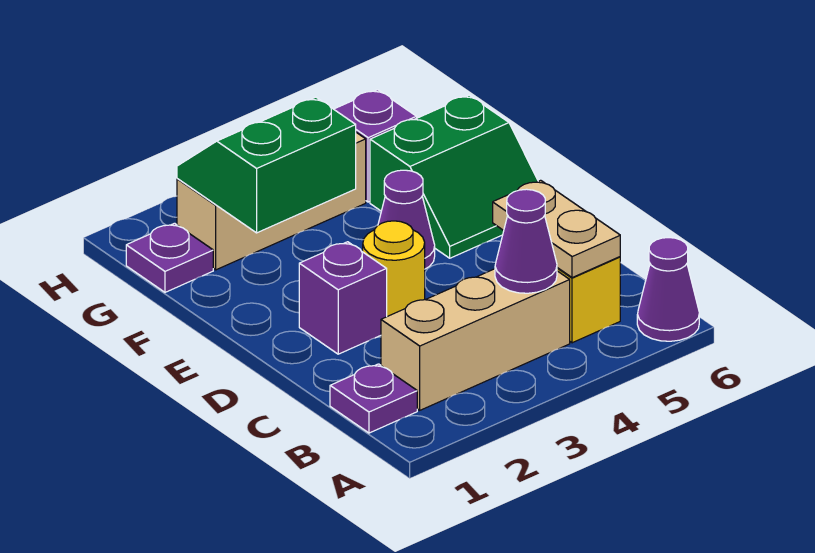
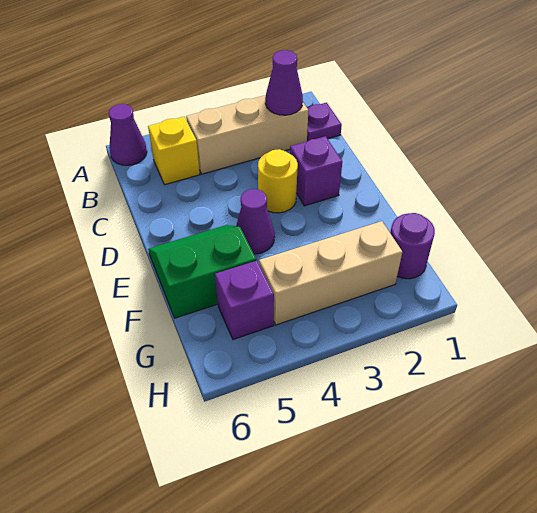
purple cone B4 level 2 -> purple cone B2 level 2
tan plate B5:C5 level 2 -> none
green slope F2:G3 level 2 top F -> none
purple plate G1 level 1 -> purple round brick G1 level 1

